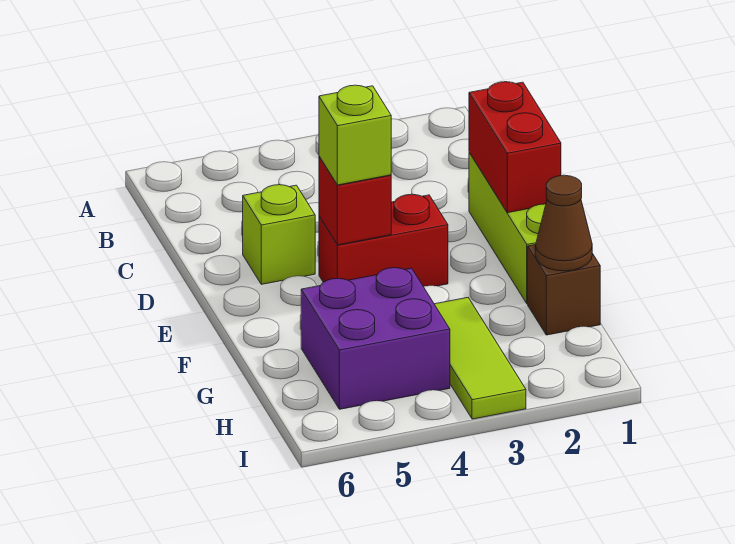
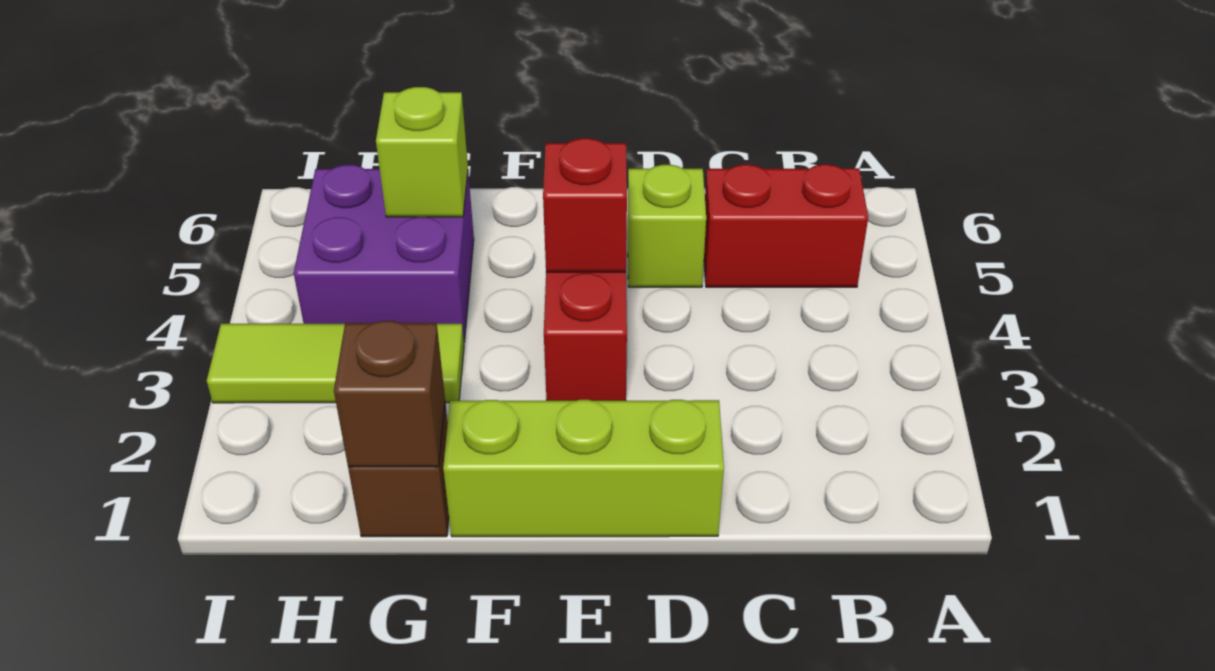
red brick D1:E1 level 2 -> red brick B5:C5 level 1
lime brick E4 level 3 -> lime brick G5 level 2
brown cone G1 level 2 -> brown brick G1 level 2

